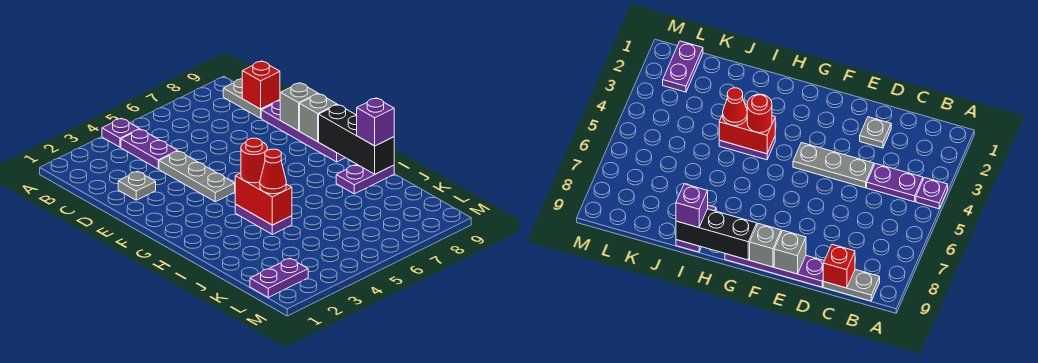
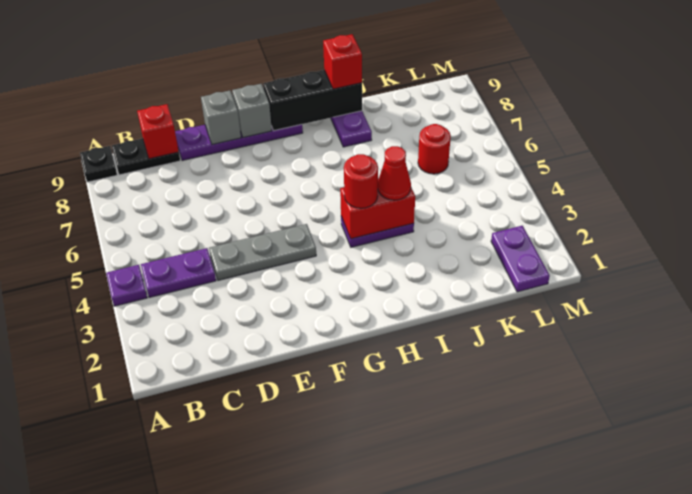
none -> black plate A9 level 1
grey plate B9:C9 level 1 -> black plate B9:C9 level 1
grey plate D2 level 1 -> none
purple brick I9 level 3 -> red brick I9 level 3
none -> red round brick K6 level 1

